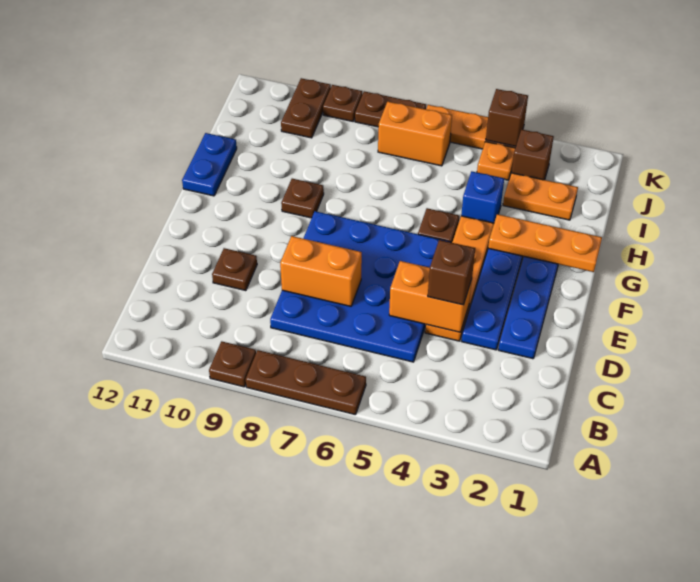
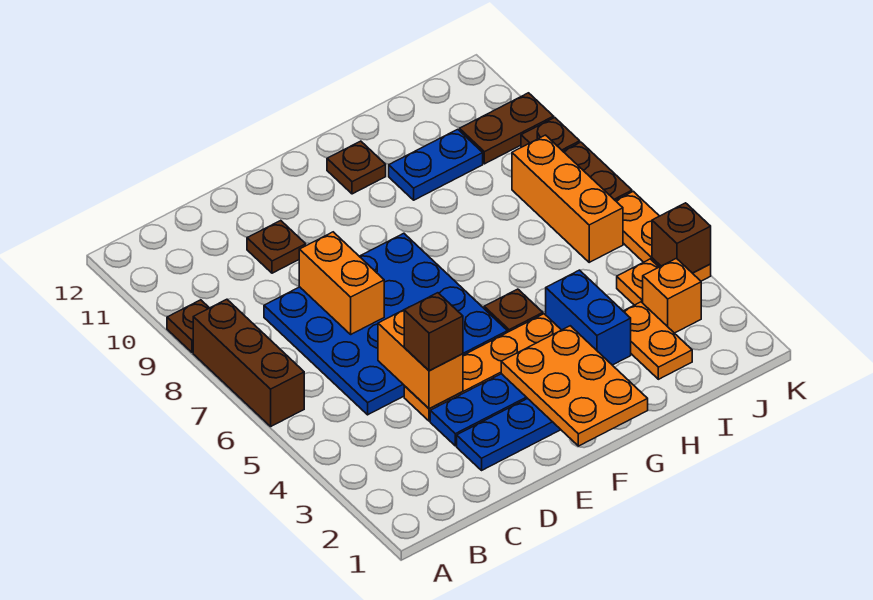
brown plate A6:A8 level 1 -> brown brick A6:A8 level 1
orange plate G1:G3 level 2 -> orange plate F1:G3 level 2
brown plate G9 level 1 -> brown plate G11 level 1
blue plate G12:H12 level 1 -> blue plate H10:I10 level 1
blue brick H4 level 1 -> blue brick H3:H4 level 1
brown brick J3 level 1 -> orange brick J3 level 1
orange brick J6:J7 level 1 -> orange brick J6:J8 level 1

